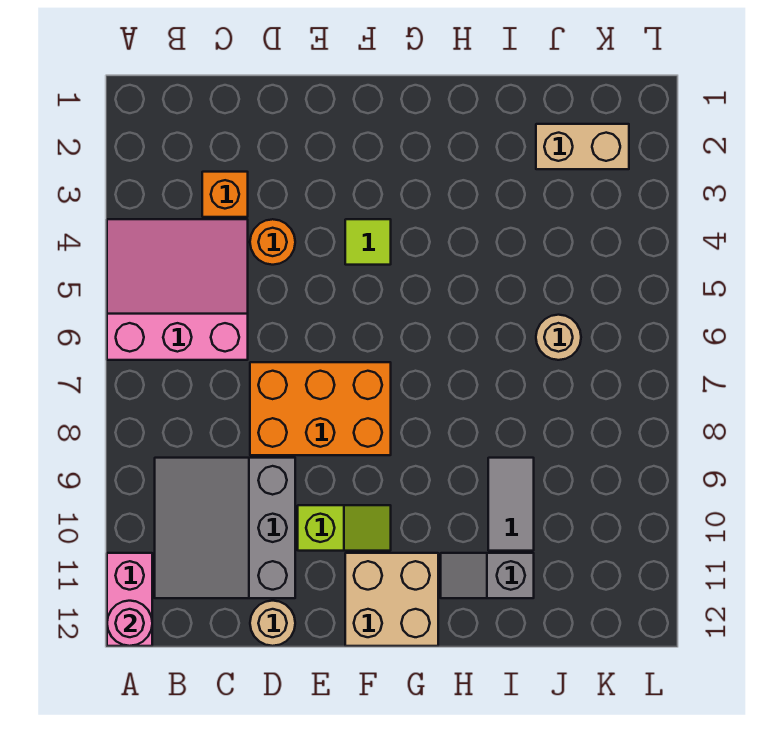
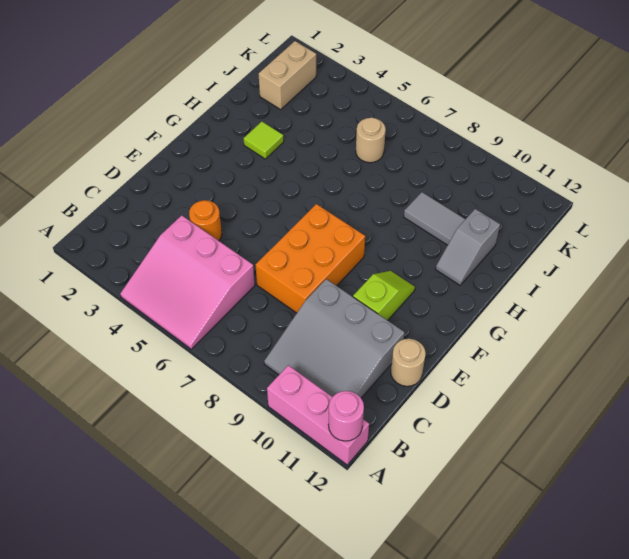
pink slope A4:C6 level 1 top 6 -> pink slope A4:C6 level 1 top C
pink brick A11:A12 level 1 -> pink brick A10:A12 level 1
orange brick C3 level 1 -> none
lime tile F4 level 1 -> lime tile H3 level 1
tan brick F11:G12 level 1 -> none

